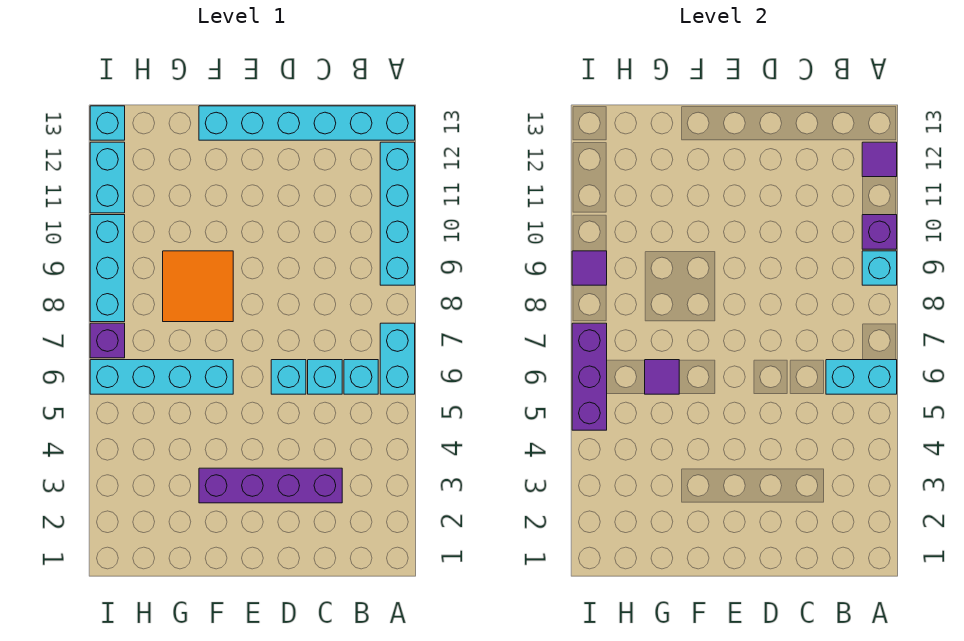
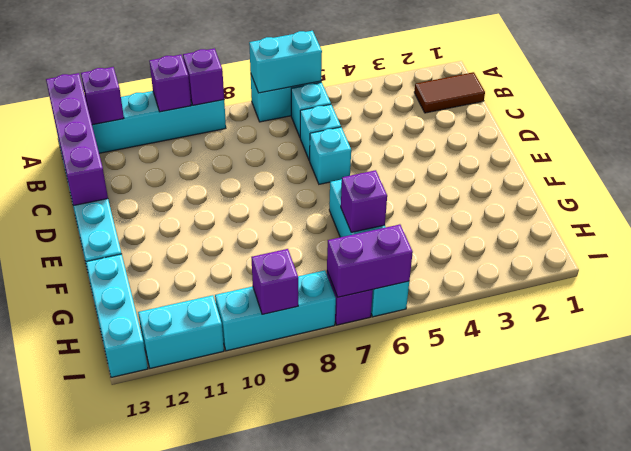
cyan brick A6:B6 level 2 -> cyan brick A6:A7 level 2
cyan brick A9 level 2 -> purple brick A9 level 2
purple tile A12 level 2 -> purple brick A12 level 2
none -> brown tile B1:B2 level 1
purple brick C3:F3 level 1 -> purple brick A13:D13 level 2
orange tile F8:G9 level 1 -> none
purple tile G6 level 2 -> purple brick G6 level 2
purple brick I5:I7 level 2 -> purple brick I6:I7 level 2
purple tile I9 level 2 -> purple brick I9 level 2
cyan brick I13 level 1 -> cyan brick G13:I13 level 1

